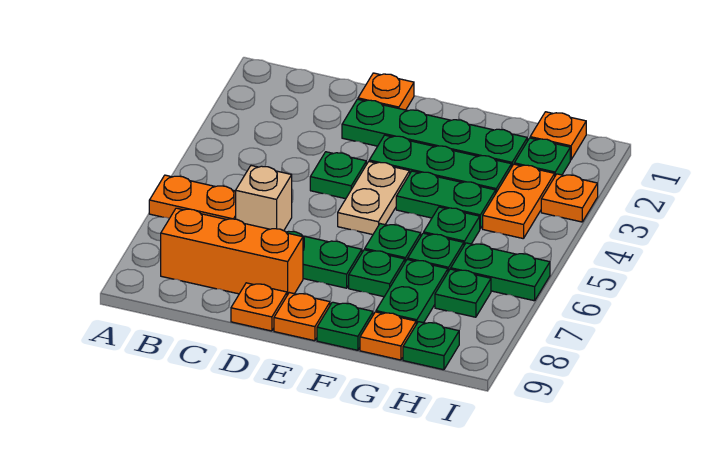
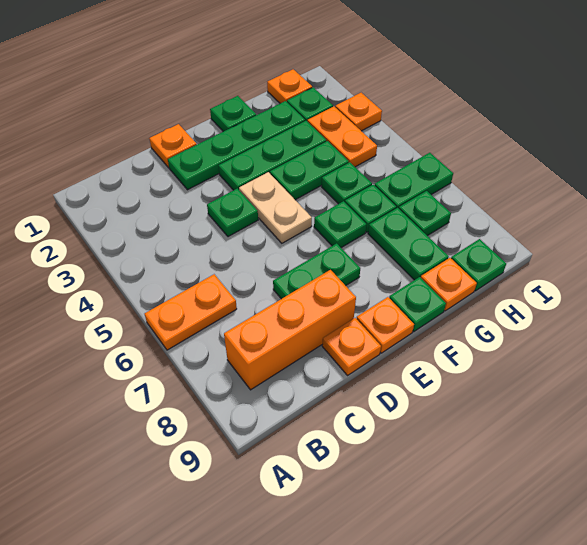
tan brick C6 level 1 -> none
green plate F7 level 1 -> green plate F1 level 1

